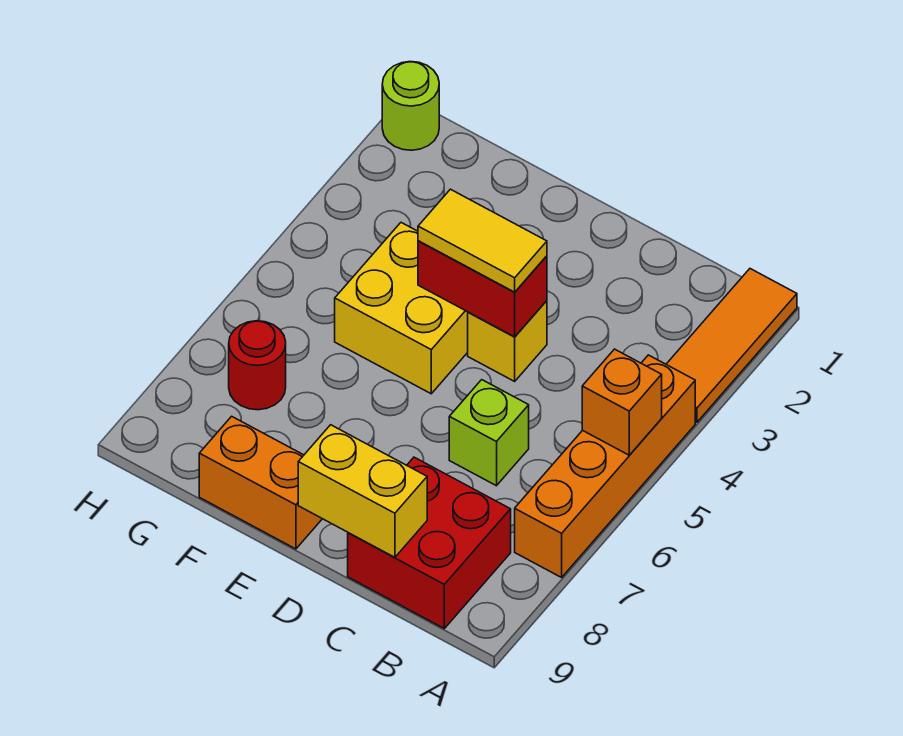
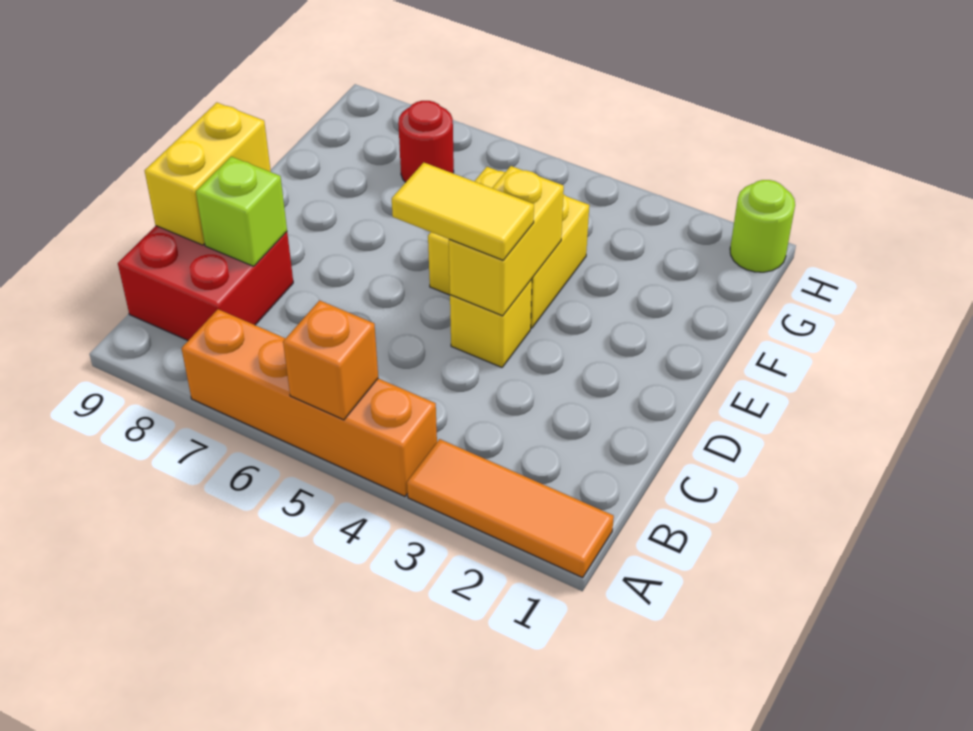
lime brick C6 level 1 -> lime brick C8 level 2
red brick D4:E4 level 2 -> yellow brick D4:E4 level 2
yellow tile D4:E4 level 3 -> yellow tile D4:D5 level 3
orange brick E9:F9 level 1 -> none

